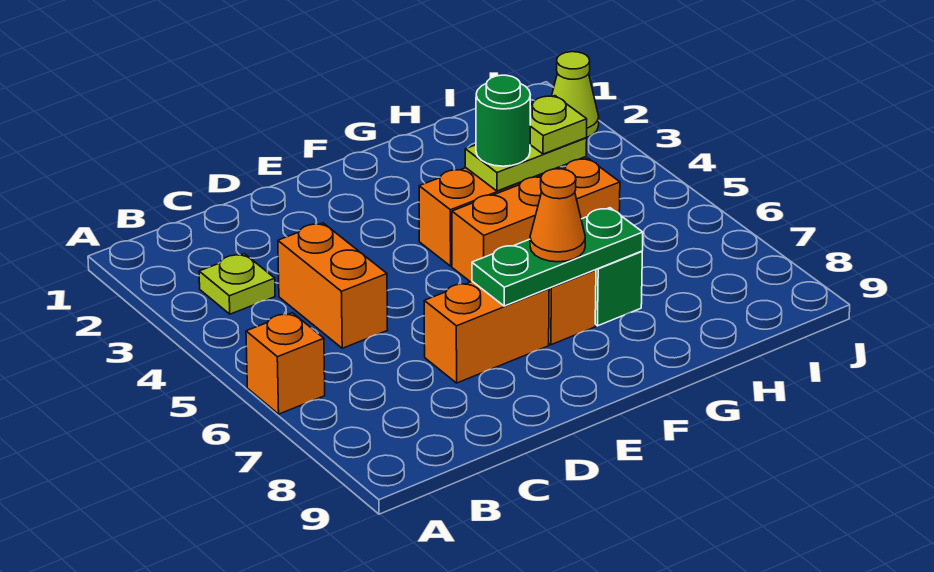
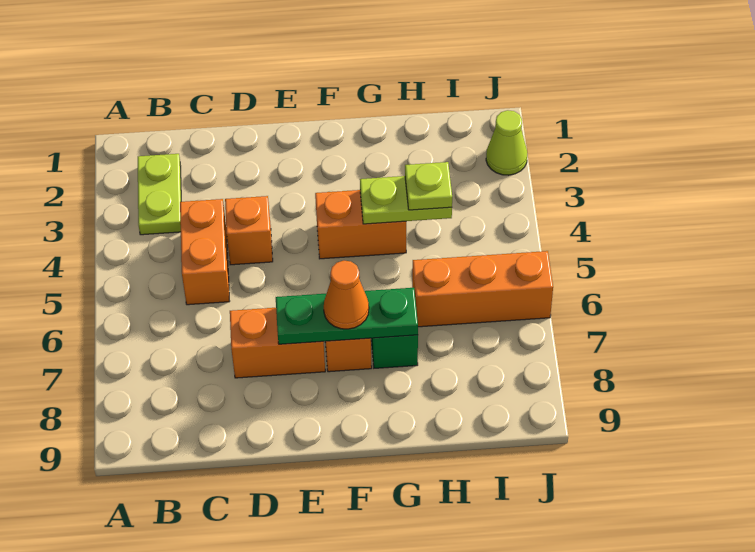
orange brick A6 level 1 -> orange brick D4 level 1
lime plate B3 level 1 -> lime plate B2:B3 level 1
orange brick F5:H5 level 1 -> orange brick H6:J6 level 1
green round brick G4 level 3 -> none

